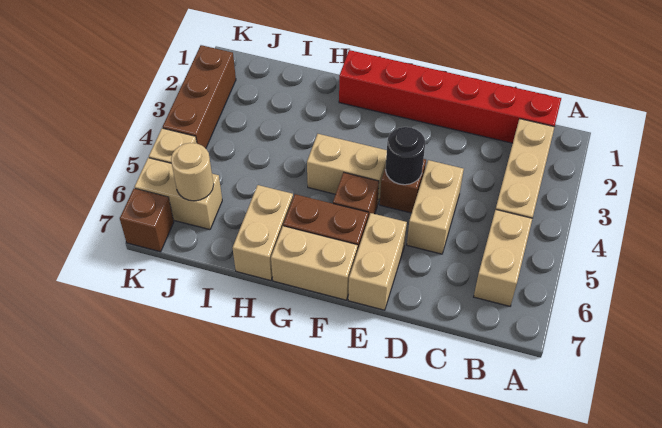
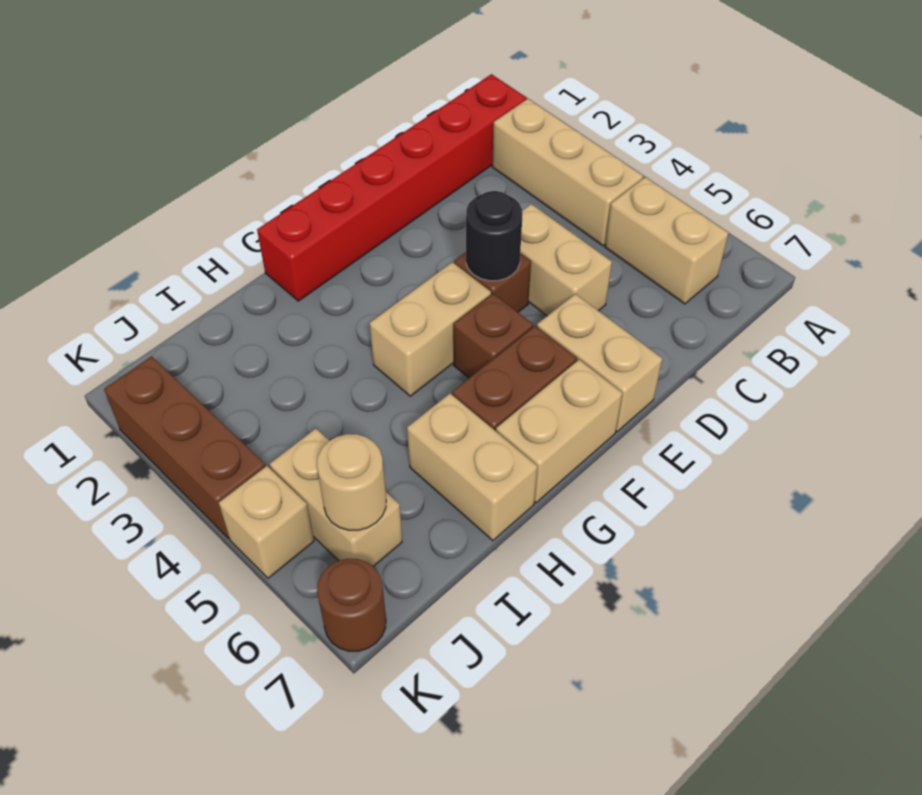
tan brick J6:K6 level 1 -> tan brick J5:J6 level 1
brown brick K7 level 1 -> brown round brick K7 level 1

